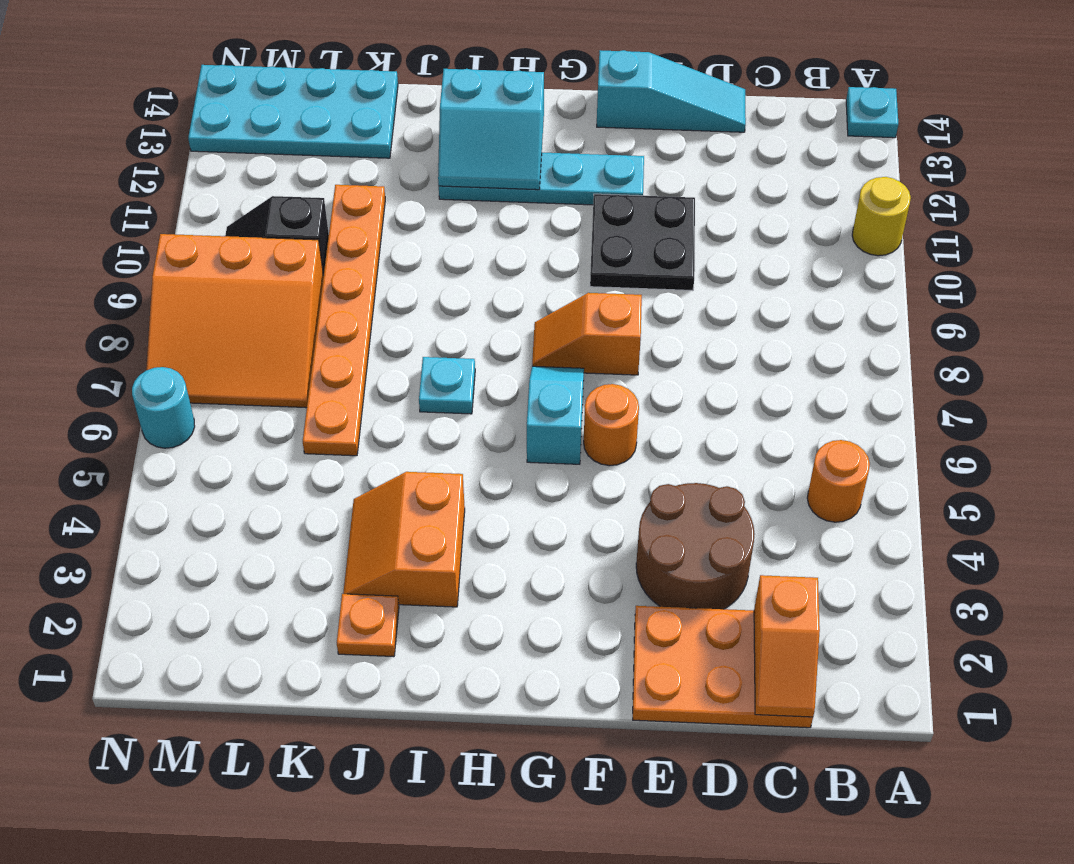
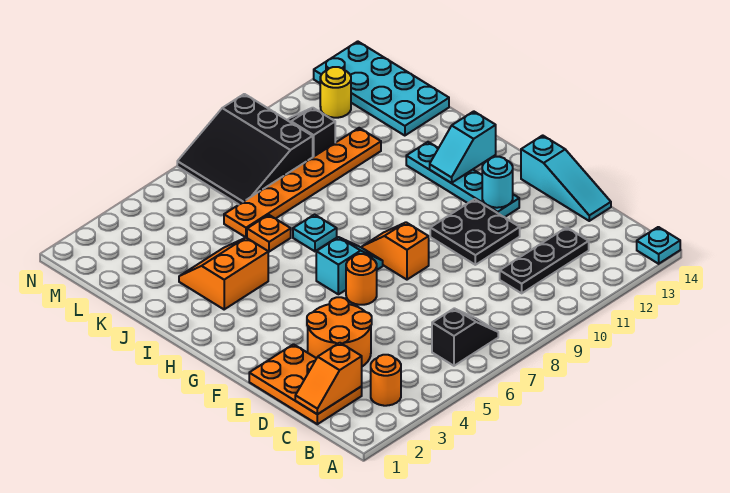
yellow round brick A11 level 1 -> yellow round brick M12 level 1
orange round brick B5 level 1 -> orange round brick B3 level 1
none -> black slope B6:B7 level 1 top 6
none -> black plate C10:C12 level 1
brown round brick D3:E4 level 1 -> orange round brick D3:E4 level 1
cyan slope H12:I13 level 2 top 13 -> cyan slope H12:H13 level 2 top 13
orange plate J2 level 1 -> orange plate J6 level 1
orange slope L7:N9 level 1 top 9 -> black slope L7:N9 level 1 top 9
cyan round brick N6 level 1 -> cyan round brick F12 level 2

